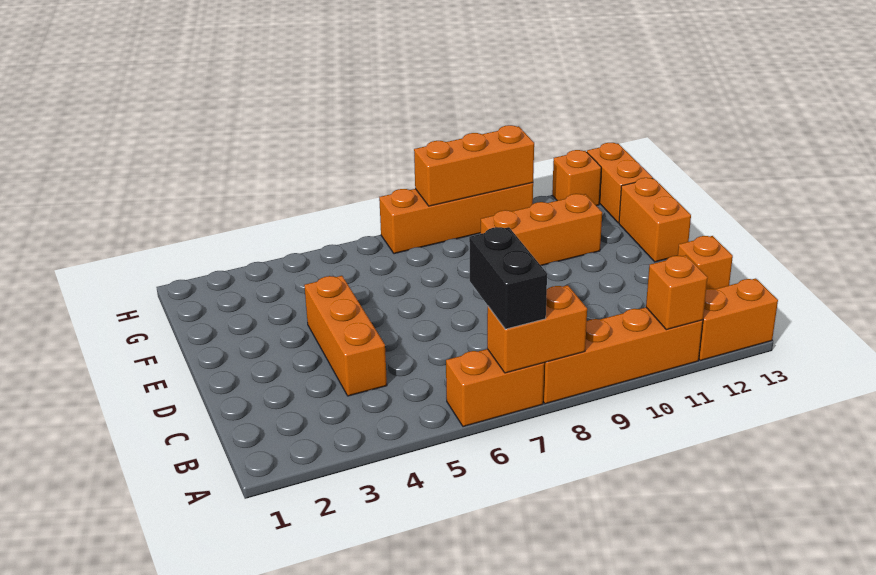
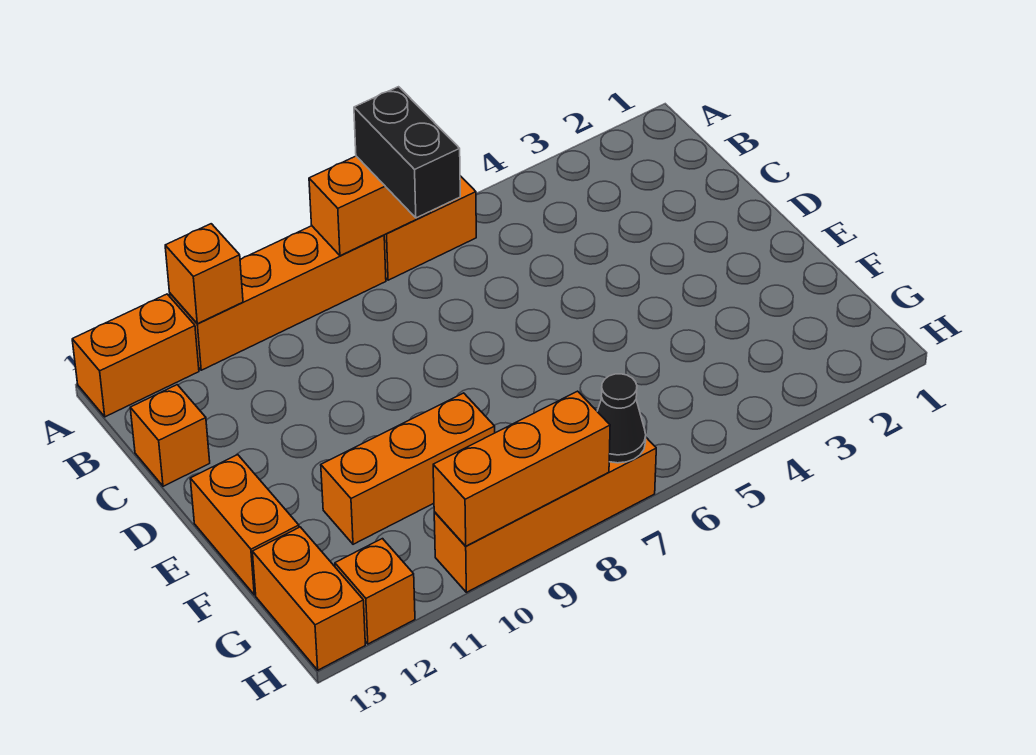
orange brick C4:E4 level 1 -> none
none -> black cone H7 level 2

